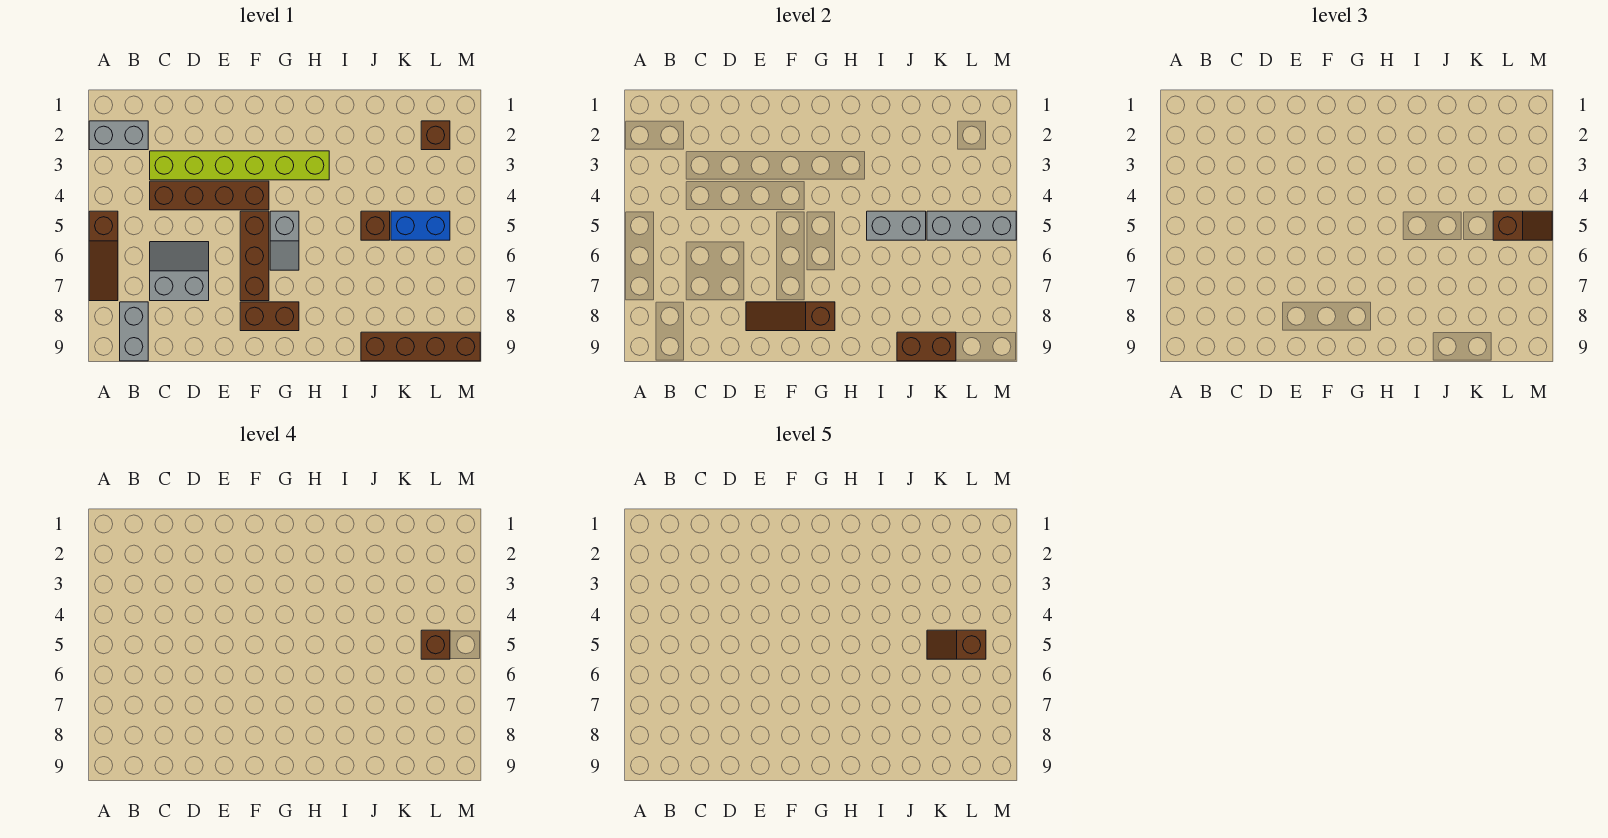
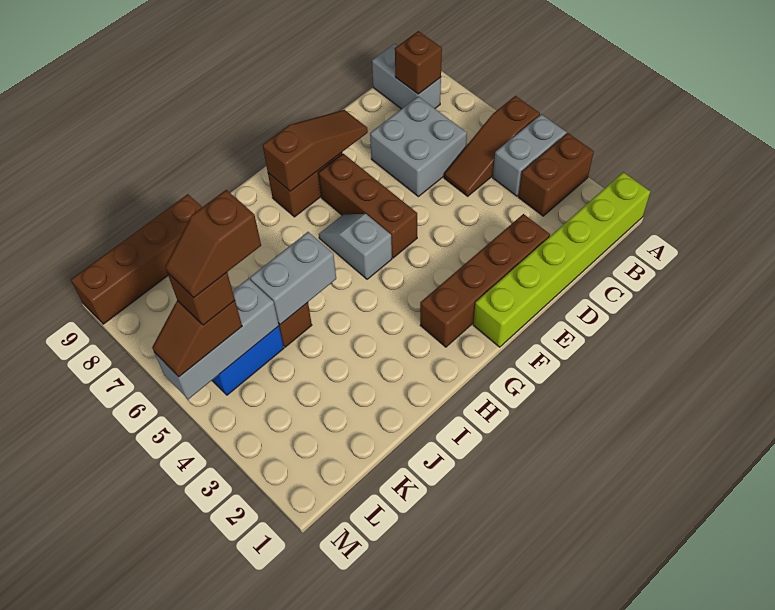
grey brick A2:B2 level 1 -> grey brick A4:B4 level 1
brown slope A5:A7 level 1 top 5 -> brown slope A5:C5 level 1 top A
lime brick C3:H3 level 1 -> lime brick A1:F1 level 1
brown brick C4:F4 level 1 -> brown brick D2:G2 level 1
grey slope C6:D7 level 1 top 7 -> grey brick C6:D7 level 1
brown brick J9:K9 level 2 -> brown brick A3:B3 level 1
brown slope K5:L5 level 5 top L -> brown slope K5:L5 level 5 top K
brown brick L2 level 1 -> brown brick B8 level 2

